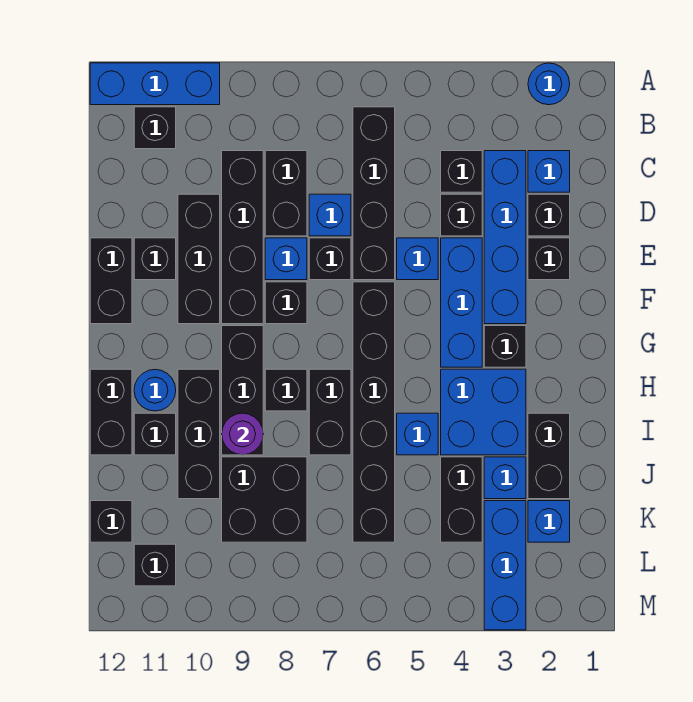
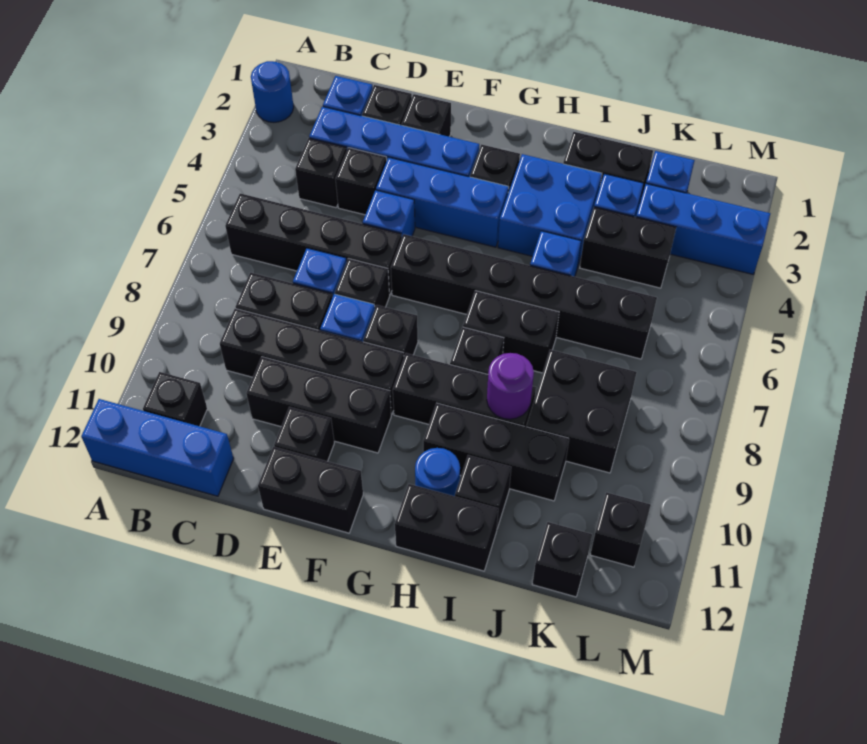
blue brick A10:A12 level 1 -> blue brick A12:C12 level 1

